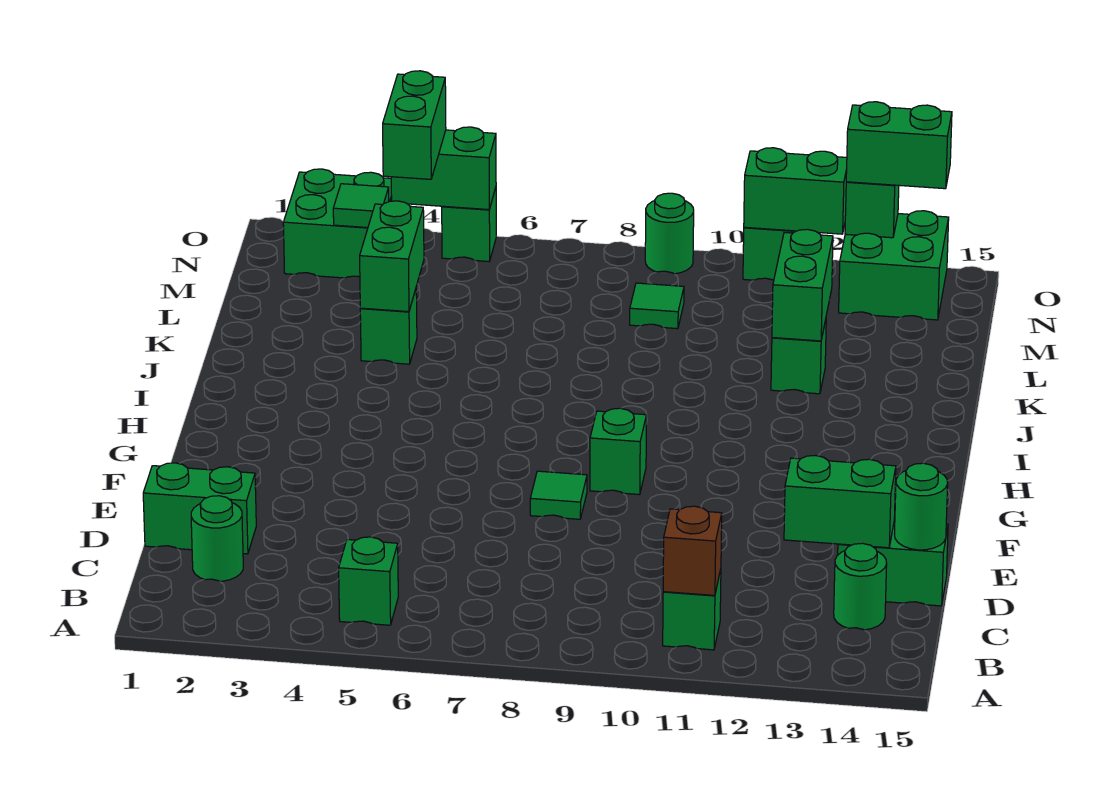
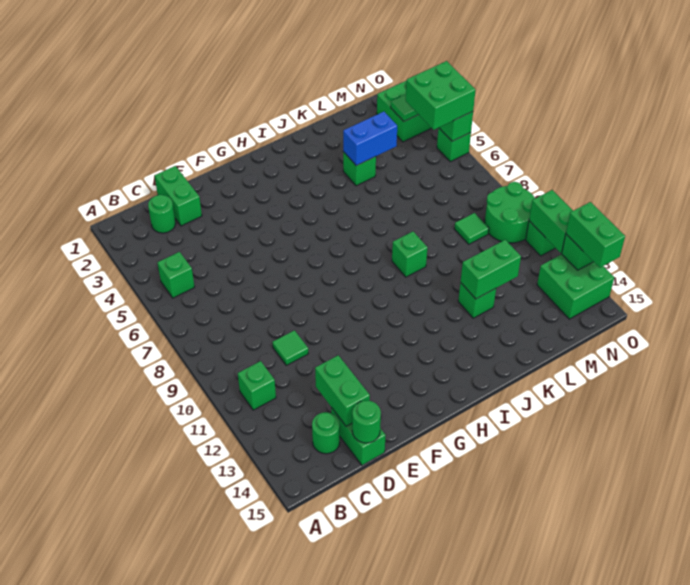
brown brick B11 level 2 -> none
green tile F8 level 1 -> green tile D10 level 1
green brick G9 level 1 -> green brick J9 level 1
green brick K4:L4 level 2 -> blue brick K4:L4 level 2
green brick N4:O4 level 3 -> green brick N4:O5 level 3
green round brick O9 level 1 -> green round brick N9:O10 level 1

